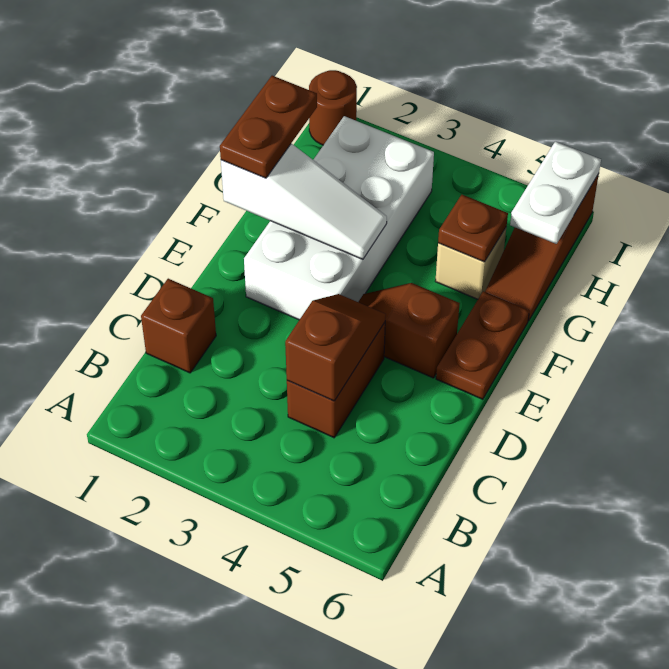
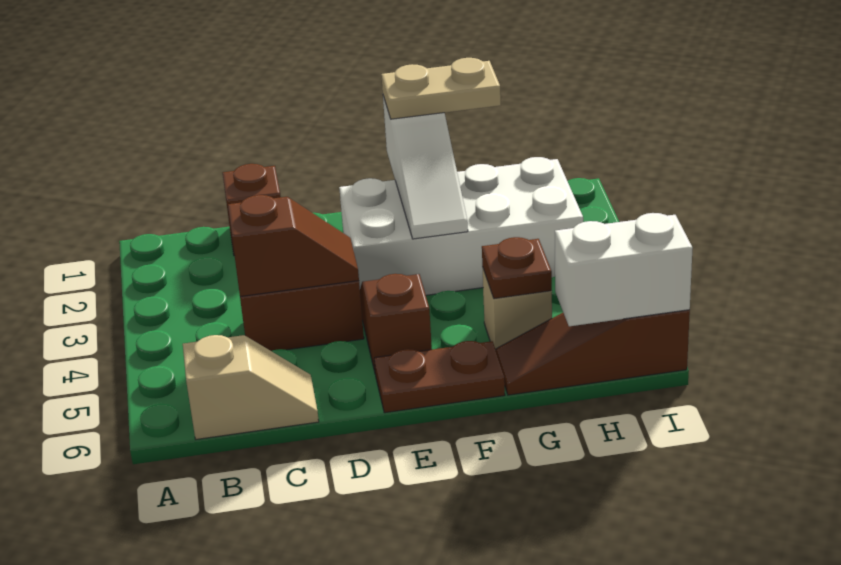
none -> tan slope B6:C6 level 1 top B
brown plate F1:G1 level 3 -> tan plate F1:G1 level 3
white plate H6:I6 level 2 -> white brick H6:I6 level 2
brown round brick I1 level 1 -> none

